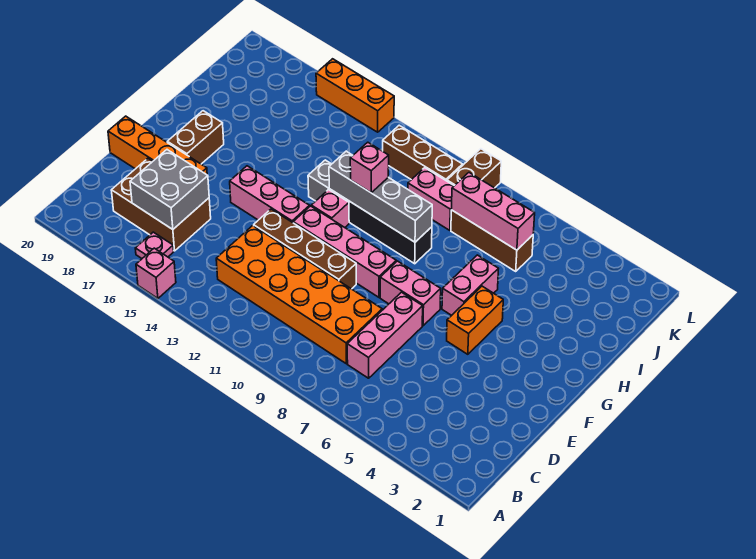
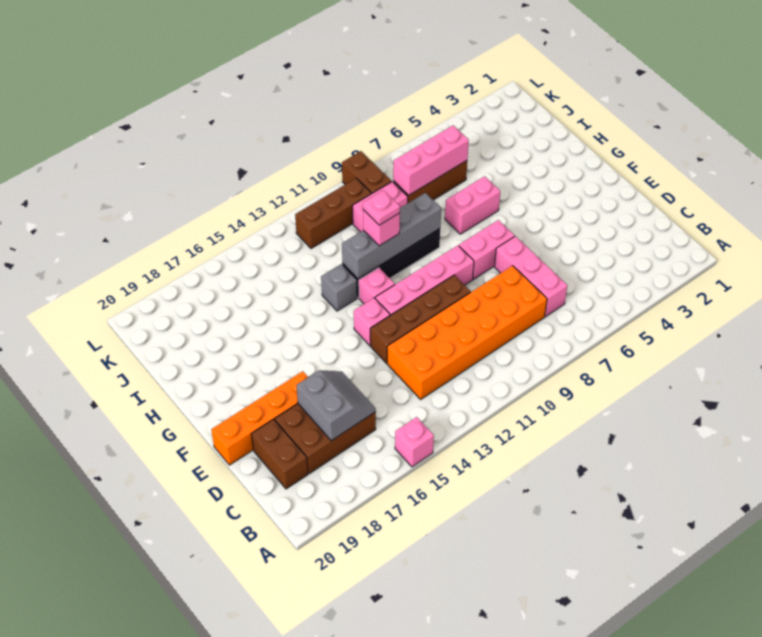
pink plate B16 level 1 -> pink plate H11 level 4
grey brick C16:D17 level 2 -> grey slope C16:D17 level 2 top 17
orange brick F5:G5 level 1 -> none
pink brick F13:F15 level 1 -> pink brick F13 level 1
brown brick F18:G18 level 1 -> brown brick C19:D19 level 1
pink brick G6:H6 level 1 -> pink brick H6:H7 level 1
orange brick L14:L16 level 1 -> none

